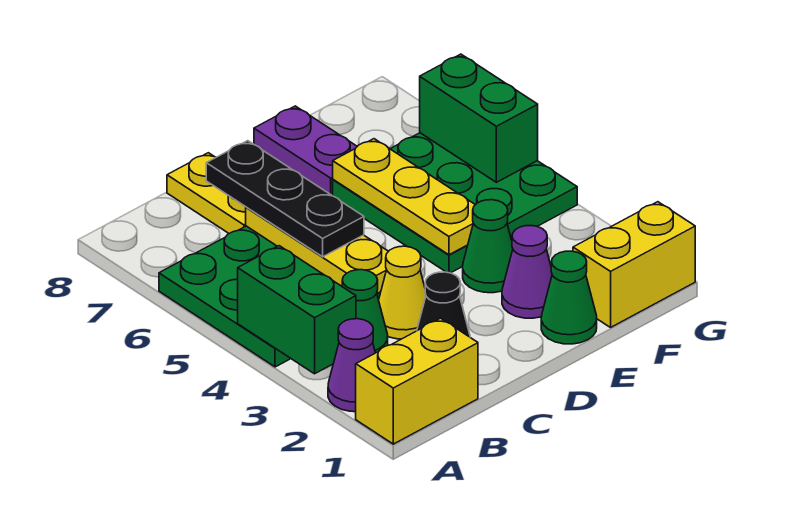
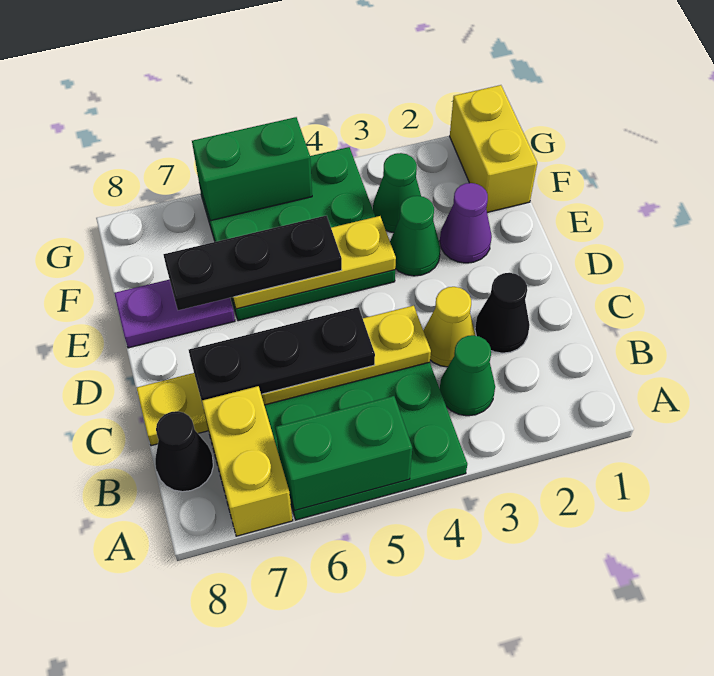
yellow brick A1:B1 level 1 -> yellow brick A7:B7 level 1
purple cone A2 level 1 -> none
green brick A3:A4 level 2 -> green brick A5:A6 level 2
none -> black cone B8 level 1
green cone E1 level 1 -> green cone F3 level 1
none -> black plate E5:E7 level 3

